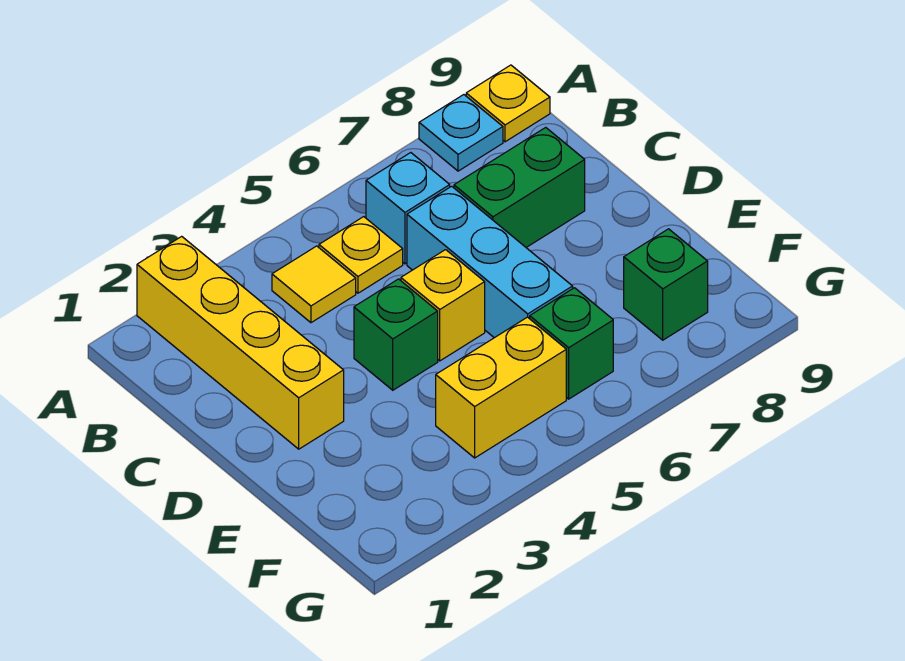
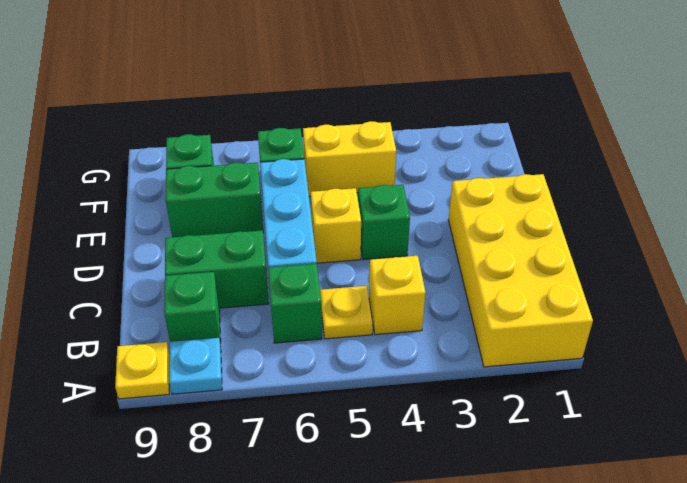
yellow brick A2:D2 level 1 -> yellow brick A1:D2 level 1
yellow tile B4 level 1 -> yellow brick B4 level 1
cyan brick B6 level 1 -> green brick B6 level 1
none -> green brick B8 level 1
none -> green brick E7:E8 level 1

